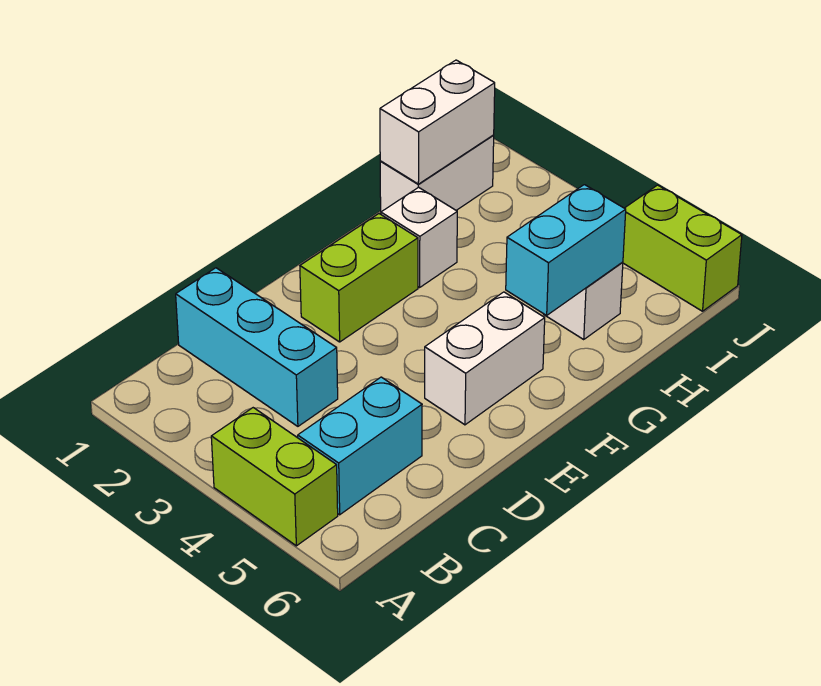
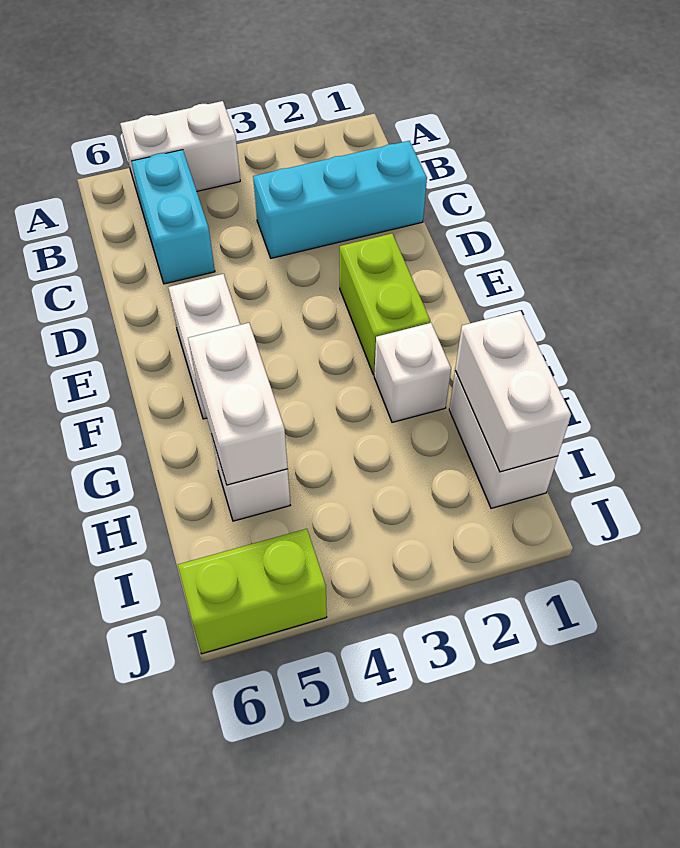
lime brick A4:A5 level 1 -> white brick A4:A5 level 1
cyan brick G5:H5 level 2 -> white brick G5:H5 level 2

